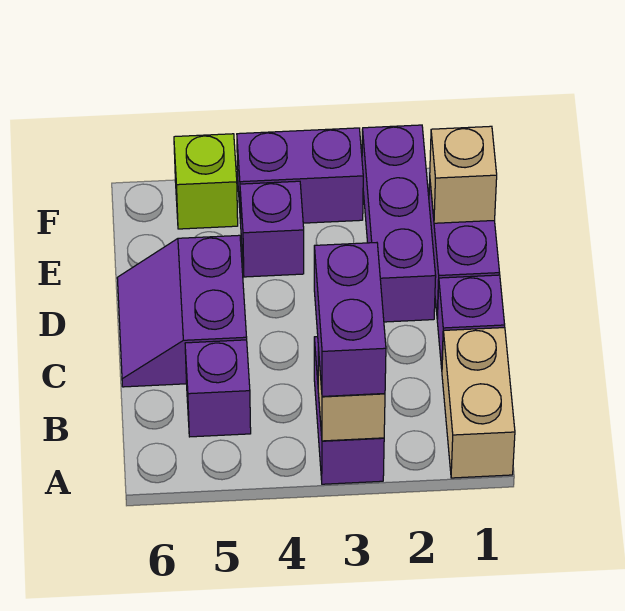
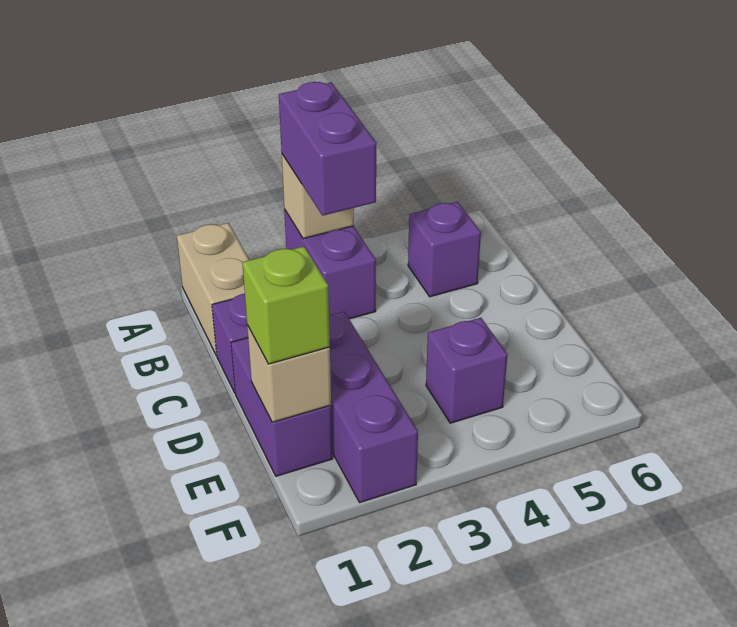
purple slope C5:D6 level 1 top 5 -> none
purple brick F3:F4 level 1 -> none
lime brick F5 level 1 -> lime brick E1 level 3

